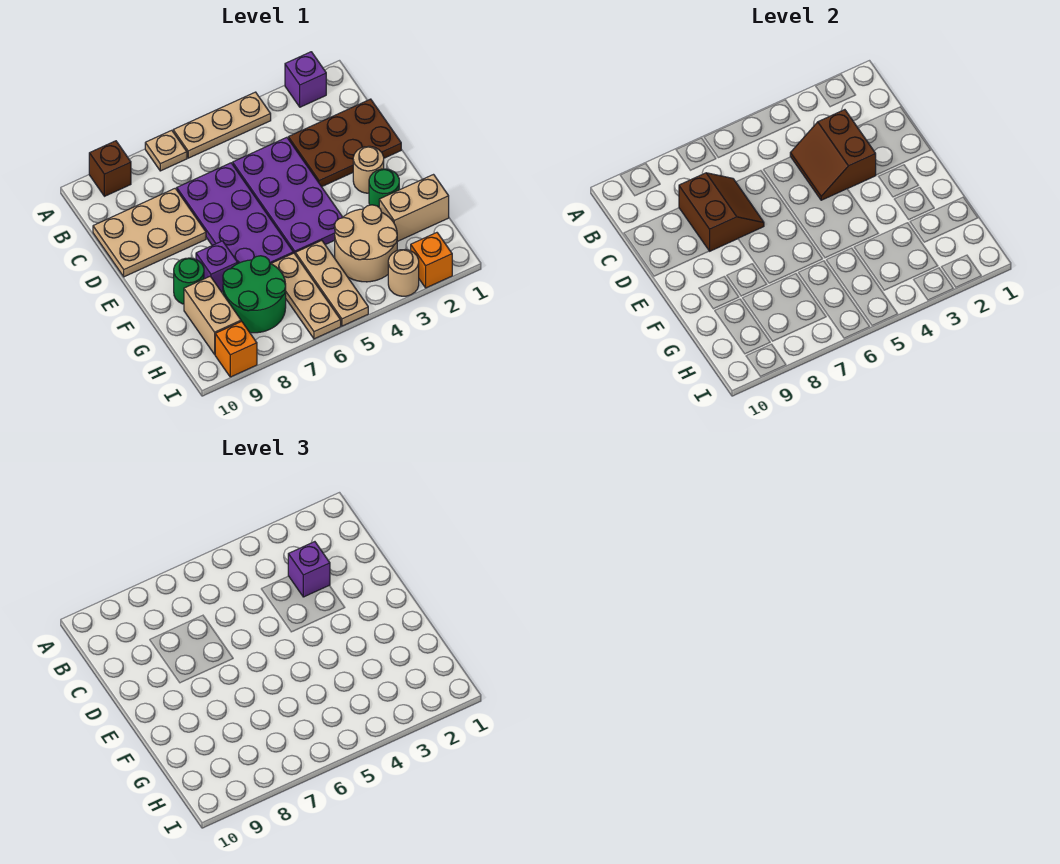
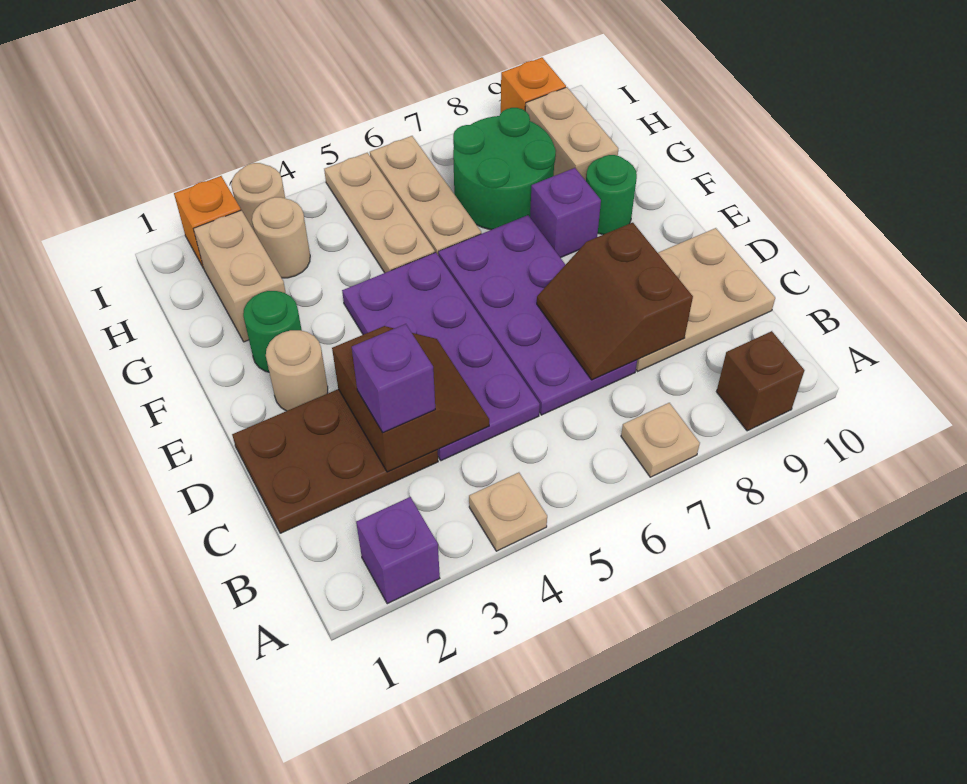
tan plate A4:A6 level 1 -> tan plate A4 level 1
tan brick G1:G2 level 1 -> tan brick G2:H2 level 1
tan round brick G3:H4 level 1 -> tan round brick H3 level 1

